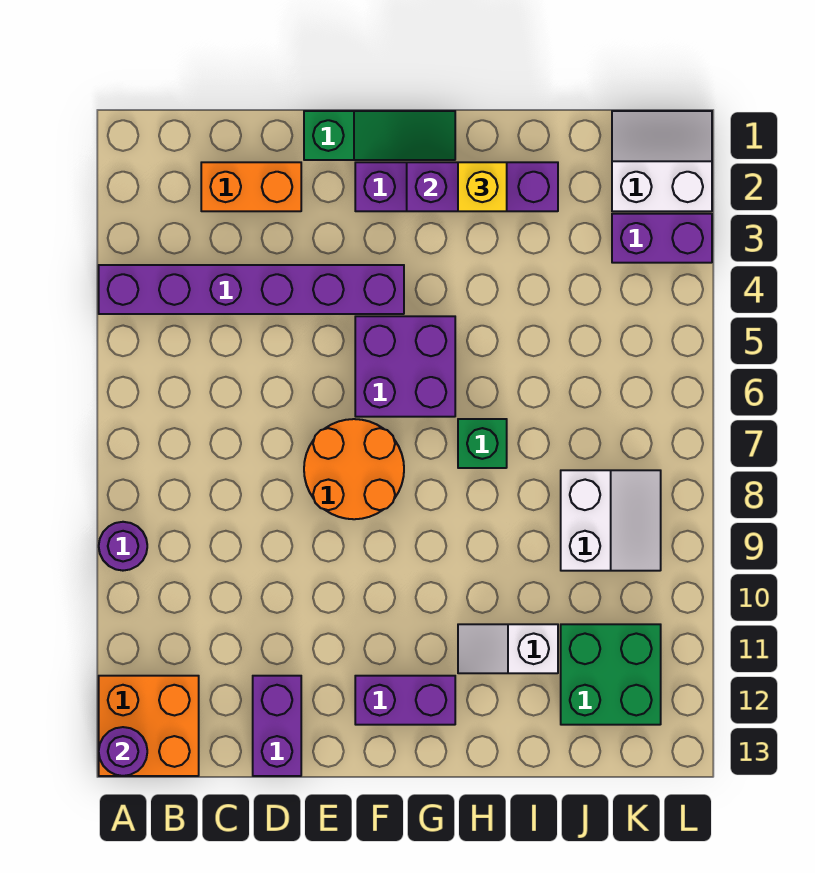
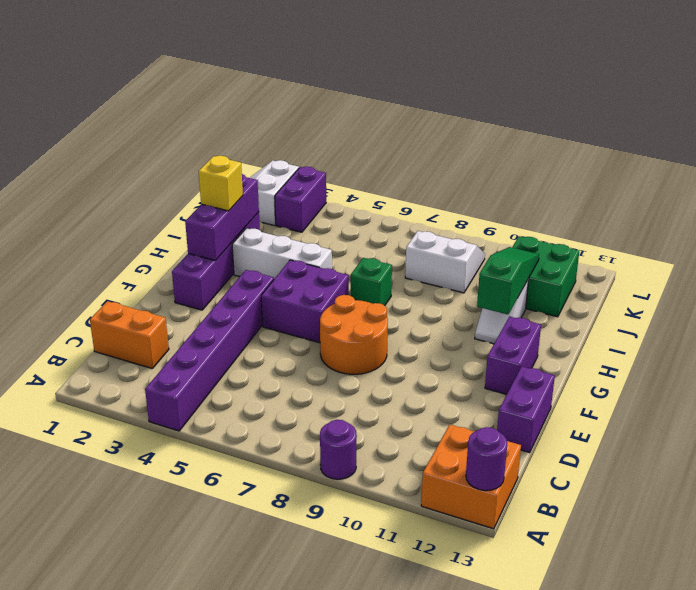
orange brick C2:D2 level 1 -> orange brick C1:C2 level 1
purple brick D12:D13 level 1 -> purple brick D13:E13 level 1
green slope E1:G1 level 1 top E -> green slope H11:J11 level 2 top H
none -> white brick H3:H5 level 1

